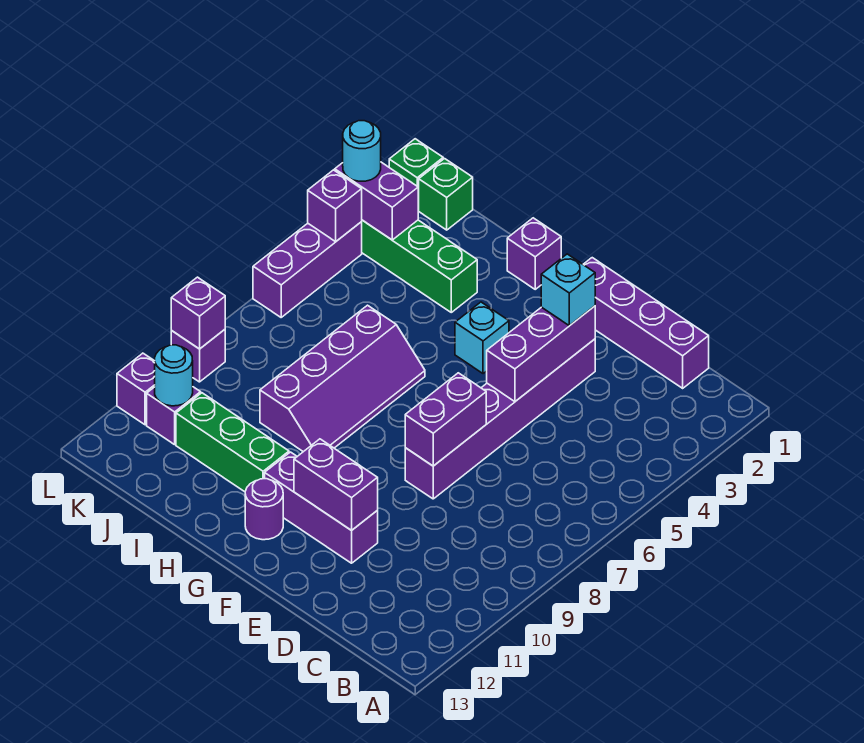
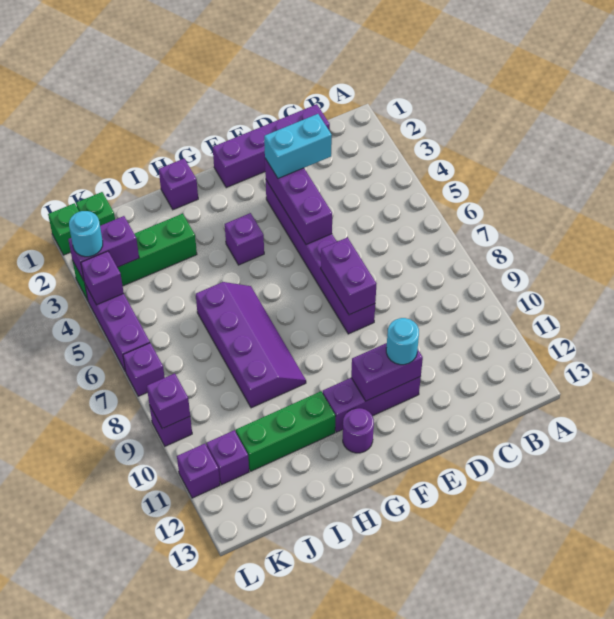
cyan brick E3 level 3 -> cyan brick D3:E3 level 3
cyan brick G4 level 1 -> purple brick G4 level 1
cyan round brick K11 level 2 -> cyan round brick E11 level 3
none -> purple brick L7 level 1

